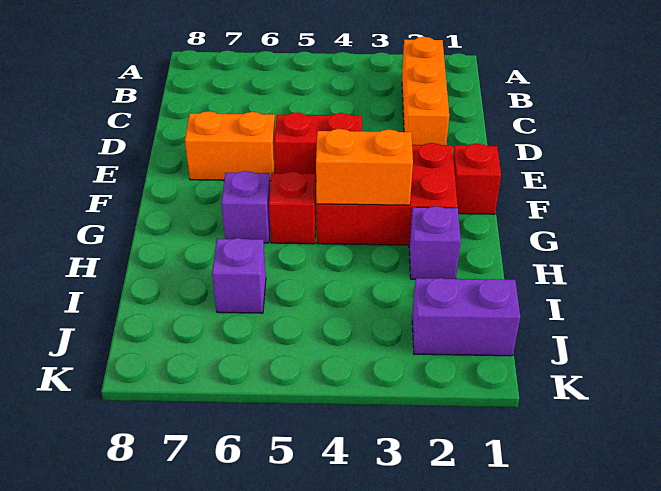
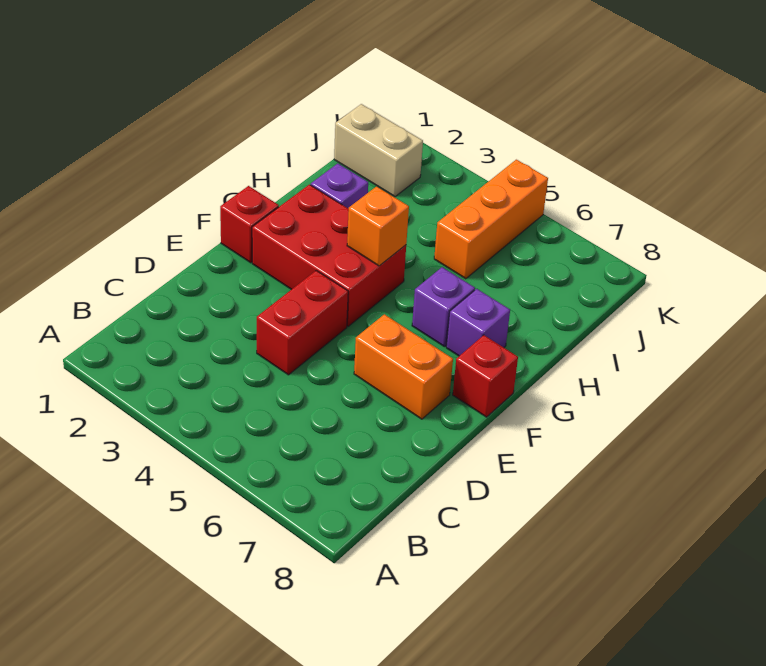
orange brick B2:D2 level 1 -> orange brick I5:K5 level 1
red brick E4:E5 level 1 -> red brick D4:E4 level 1
orange brick G3:G4 level 2 -> orange brick G4 level 2
red brick G5 level 1 -> red brick F8 level 1
purple brick I6 level 1 -> purple brick G7 level 1
purple brick J1:J2 level 1 -> tan brick J1:J2 level 1

